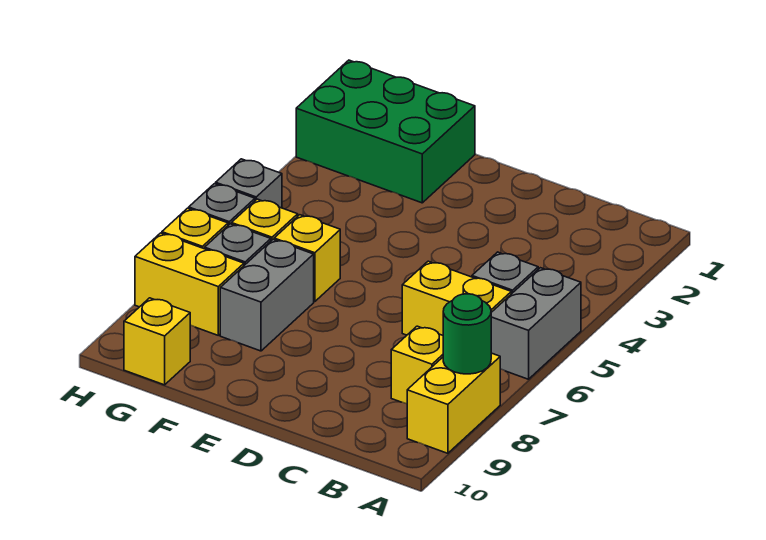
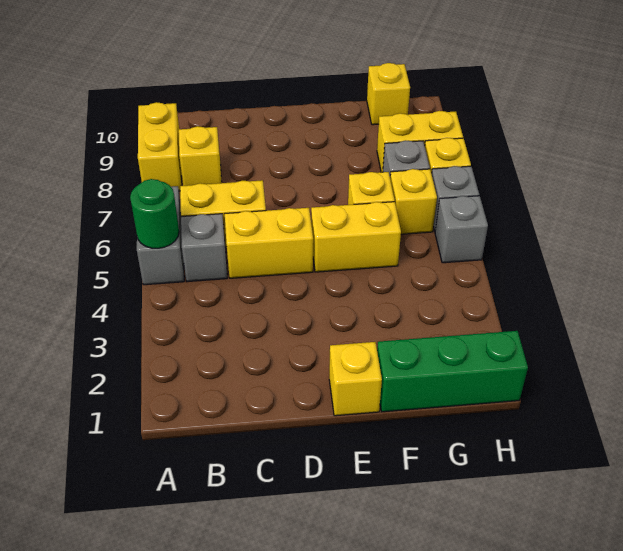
green round brick A8 level 2 -> green round brick A5 level 2
none -> yellow brick C5:D5 level 1
none -> yellow brick E1 level 1
none -> yellow brick E5:F5 level 1
green brick F1:H2 level 1 -> green brick F1:H1 level 1
grey brick F7:F8 level 1 -> none

